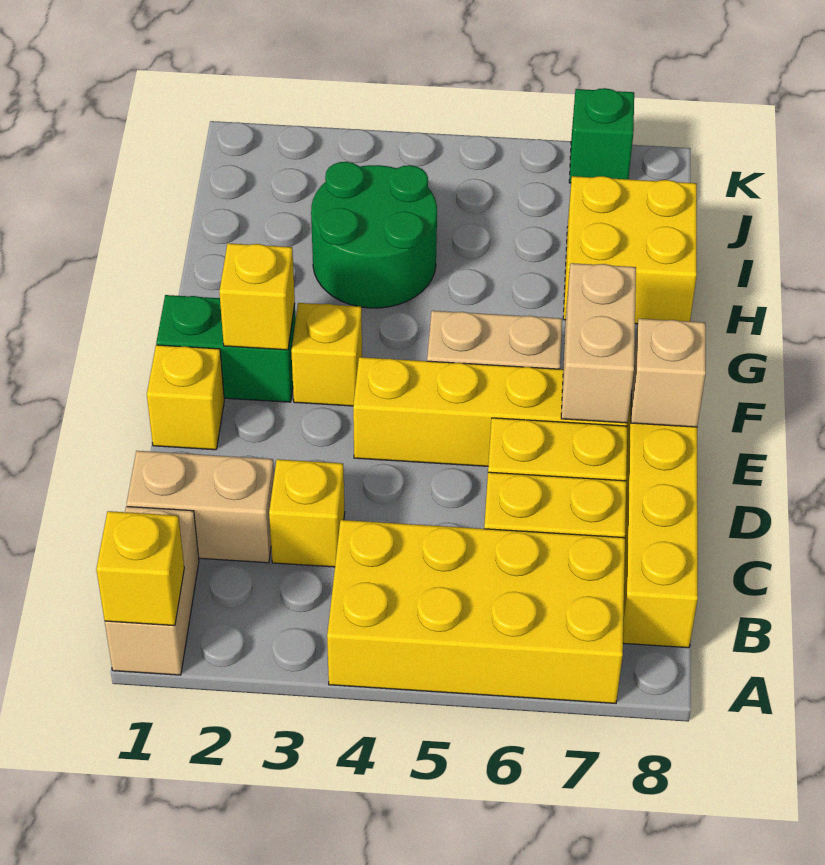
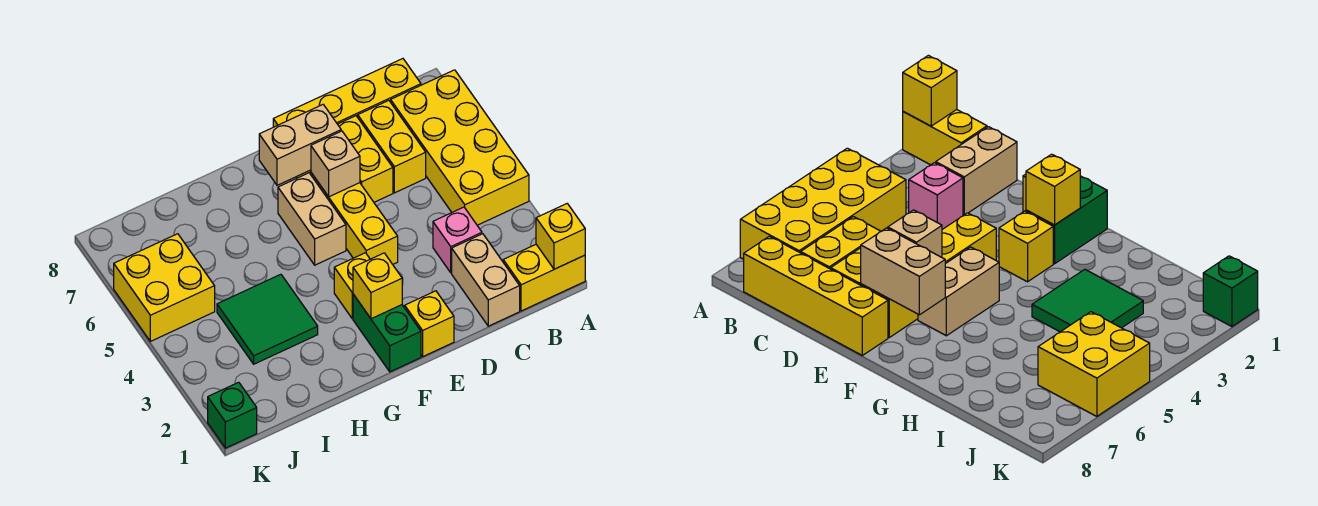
tan brick A1:B1 level 1 -> yellow brick A1:B1 level 1
yellow brick C3 level 1 -> pink brick C3 level 1
tan brick E8 level 2 -> tan brick E6 level 2
green round brick H3:I4 level 1 -> green tile H3:I4 level 1
yellow brick H7:I8 level 1 -> yellow brick J5:K6 level 1
green brick K7 level 1 -> green brick K1 level 1

